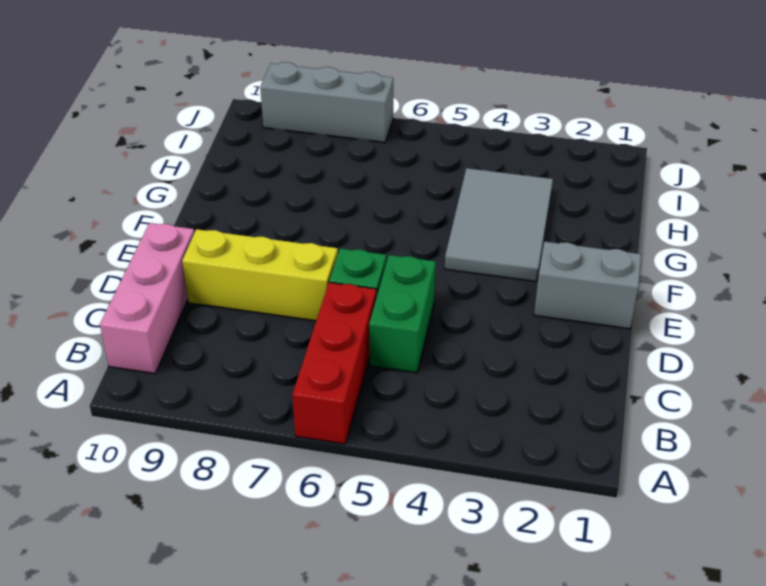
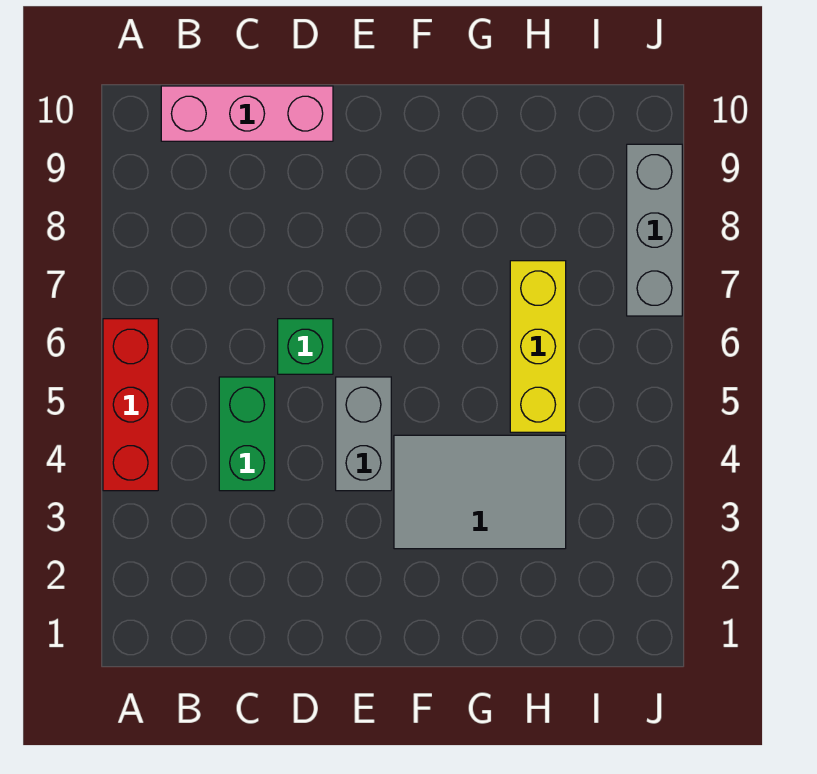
red brick A6:C6 level 1 -> red brick A4:A6 level 1
green brick C5:D5 level 1 -> green brick C4:C5 level 1
yellow brick D7:D9 level 1 -> yellow brick H5:H7 level 1
grey brick E1:E2 level 1 -> grey brick E4:E5 level 1

